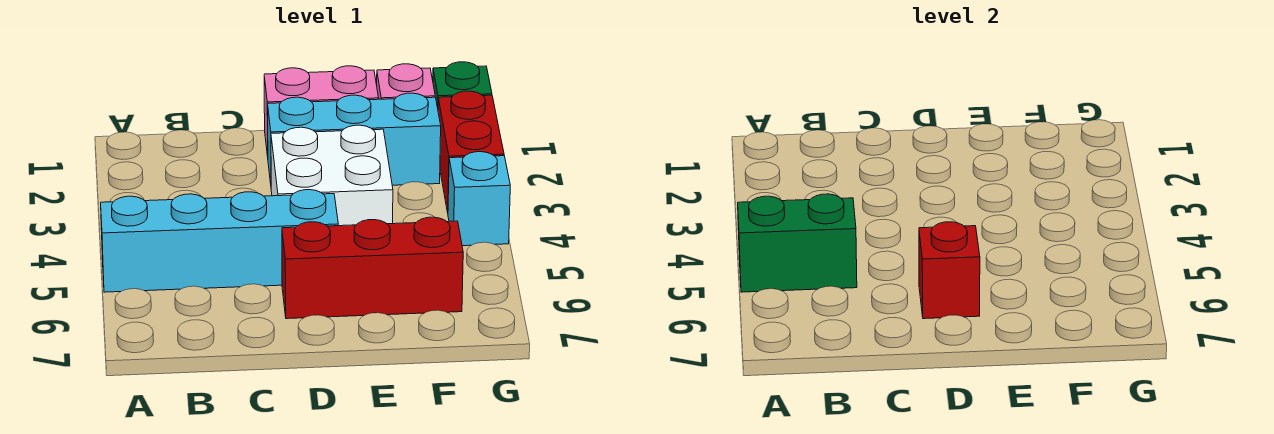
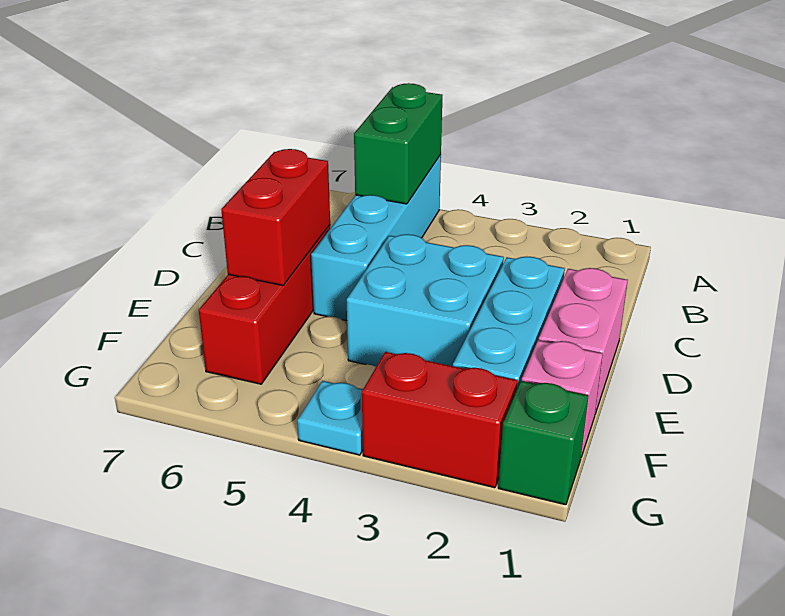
white brick D3:E4 level 1 -> cyan brick D3:E4 level 1
red brick D6 level 2 -> red brick D6:E6 level 2
cyan brick G4 level 1 -> cyan plate G4 level 1

